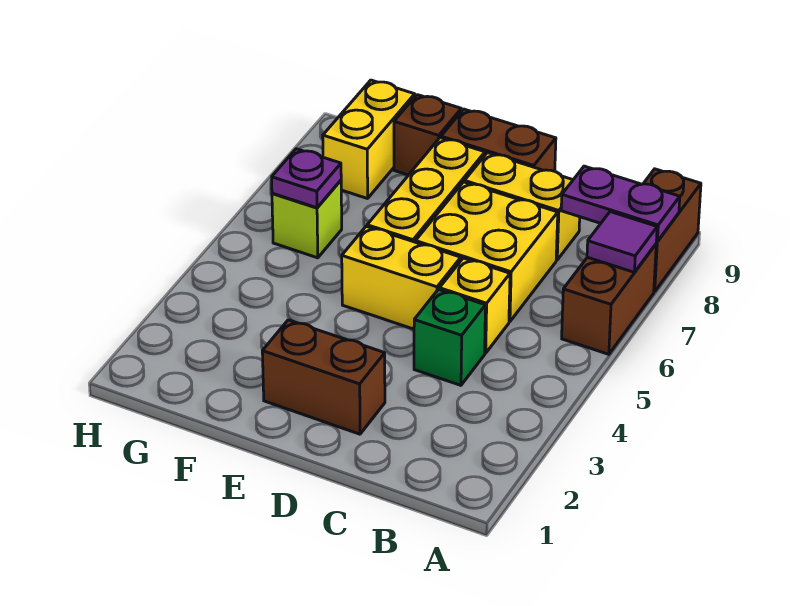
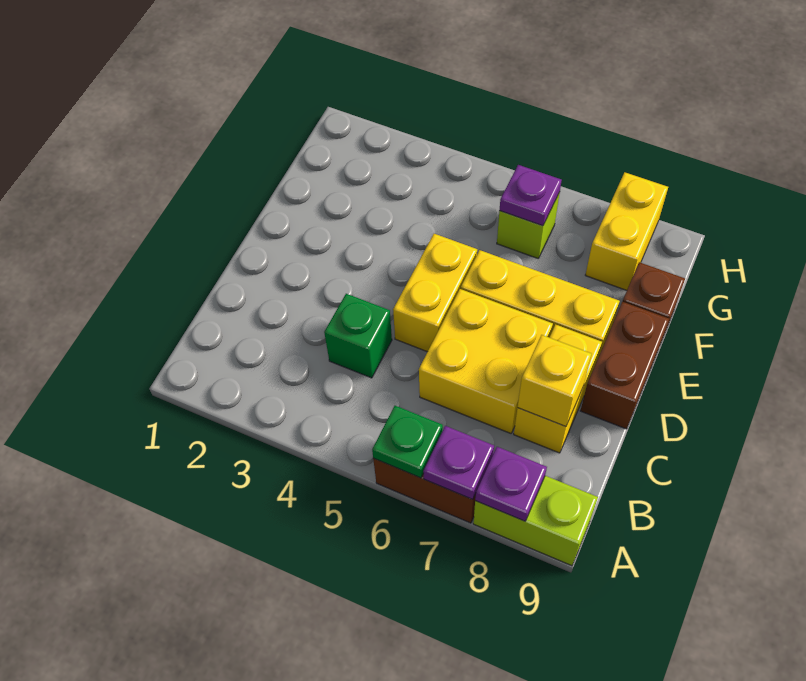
none -> green plate A6 level 2
purple tile A7 level 2 -> purple plate A7 level 2
brown brick A8:A9 level 1 -> lime brick A8:A9 level 1
purple plate A8:B8 level 2 -> purple plate A8 level 2
yellow brick C5 level 1 -> yellow brick C8 level 2
brown brick D2:E2 level 1 -> none
yellow brick G8:G9 level 1 -> yellow brick G8:H8 level 1

